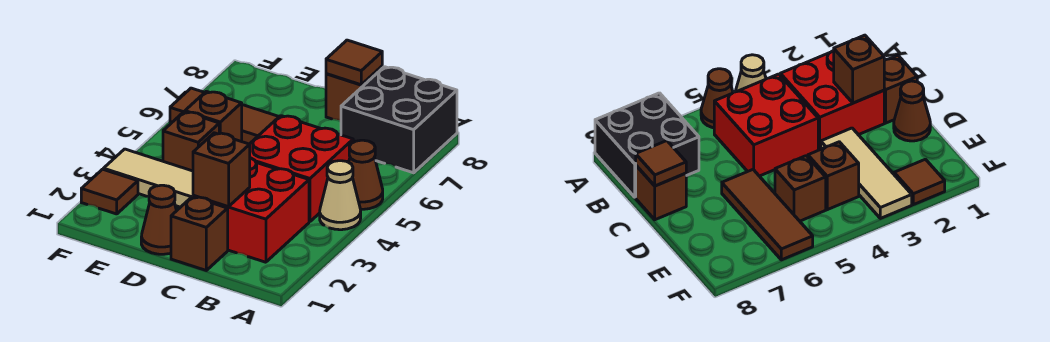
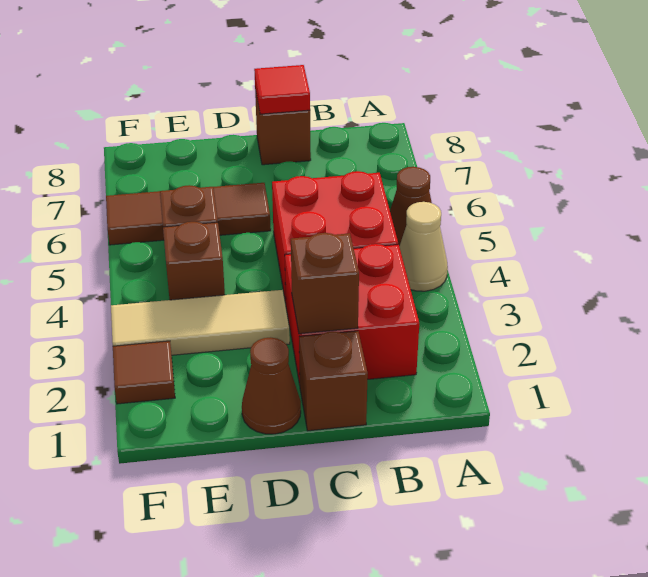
black brick A7:B8 level 1 -> none
brown tile C8 level 2 -> red tile C8 level 2

